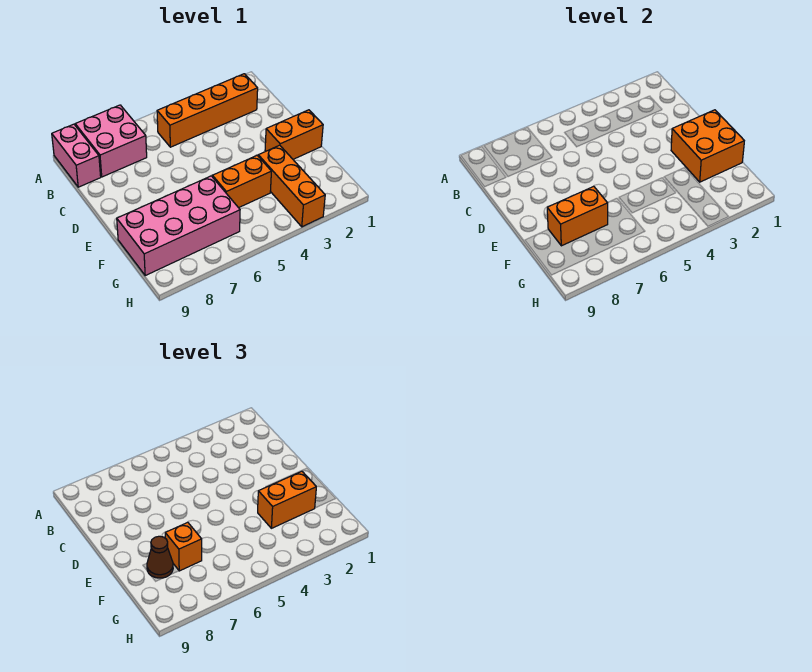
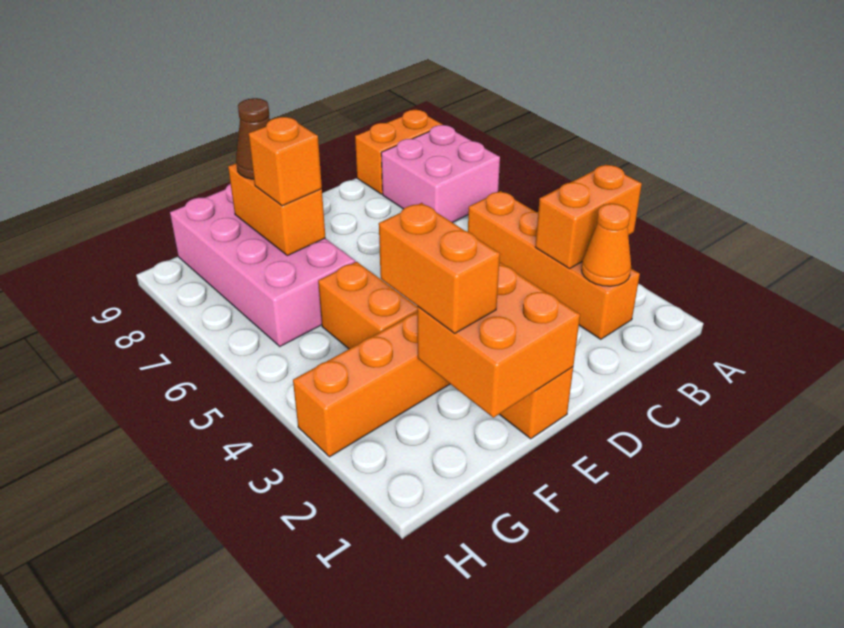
none -> orange brick A3:B3 level 2
pink brick A9:B9 level 1 -> orange brick A9:B9 level 1
none -> orange cone B2 level 2

